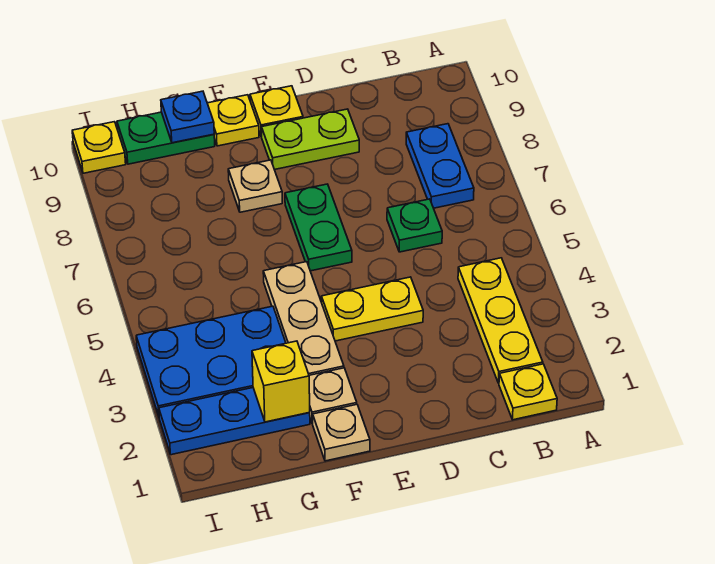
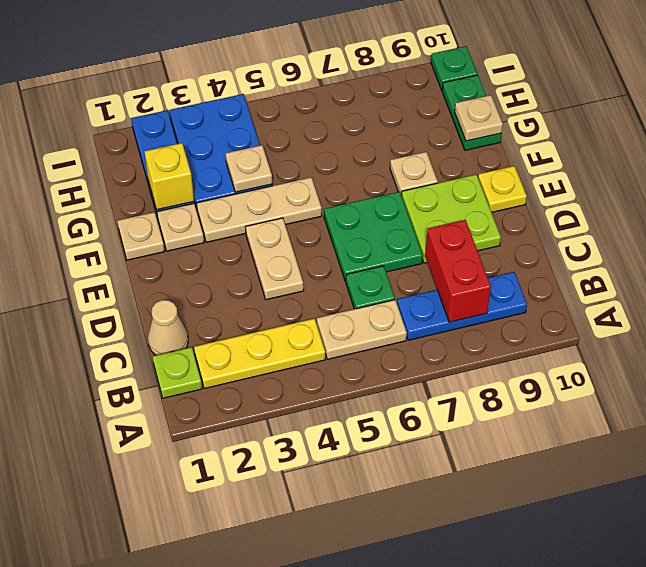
yellow plate B1 level 1 -> lime plate B1 level 1
none -> tan plate B5:B6 level 1
blue plate B7:B8 level 1 -> blue plate B7:B9 level 1
none -> red brick B8:C8 level 2
none -> tan cone C1 level 1
yellow plate D4:E4 level 1 -> tan plate D4:E4 level 1
lime plate D9:E9 level 1 -> lime plate D8:E9 level 1
green plate E6:E7 level 1 -> green plate D6:E7 level 1
yellow plate F10 level 1 -> none
none -> tan plate G4 level 2
blue plate G10 level 2 -> tan plate G10 level 2
yellow plate I10 level 1 -> green plate I10 level 1

